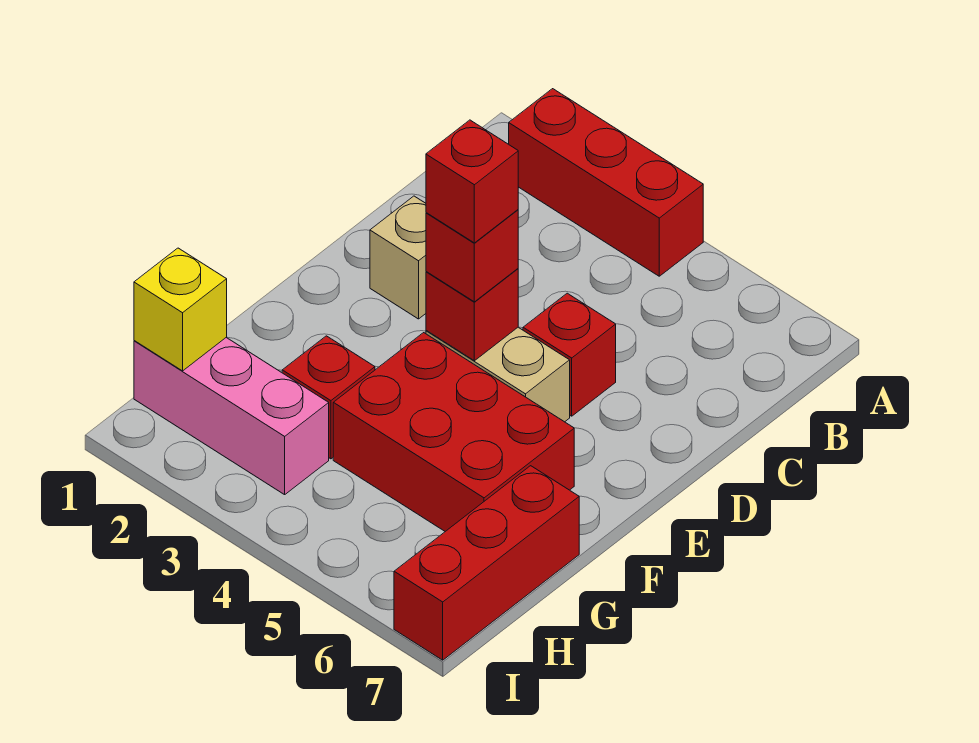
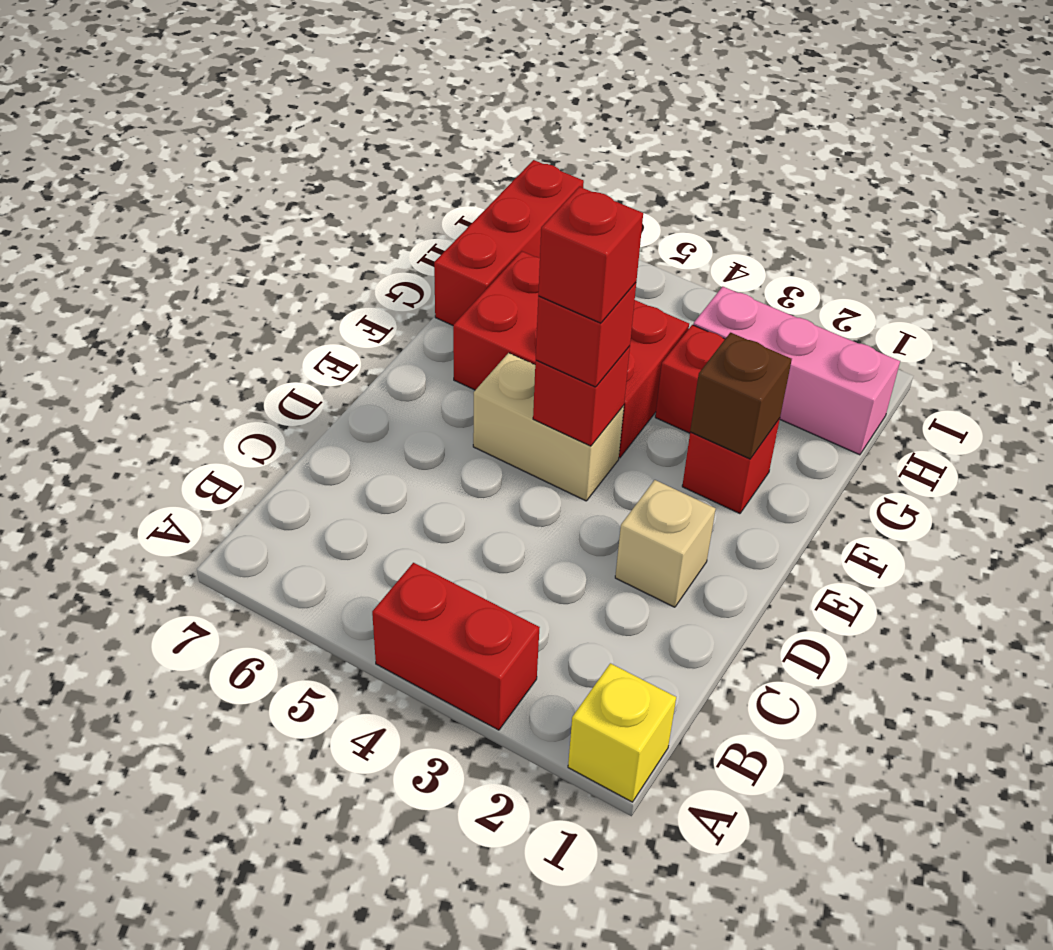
red brick A2:A4 level 1 -> red brick A3:A4 level 1
red brick D5 level 1 -> red brick F2 level 1
none -> brown brick F2 level 2
yellow brick H1 level 2 -> yellow brick A1 level 1

